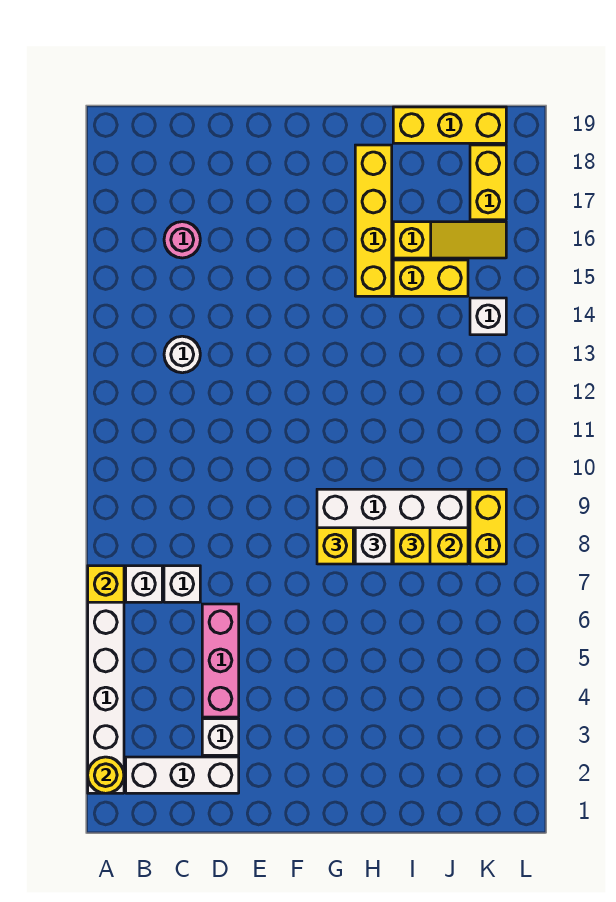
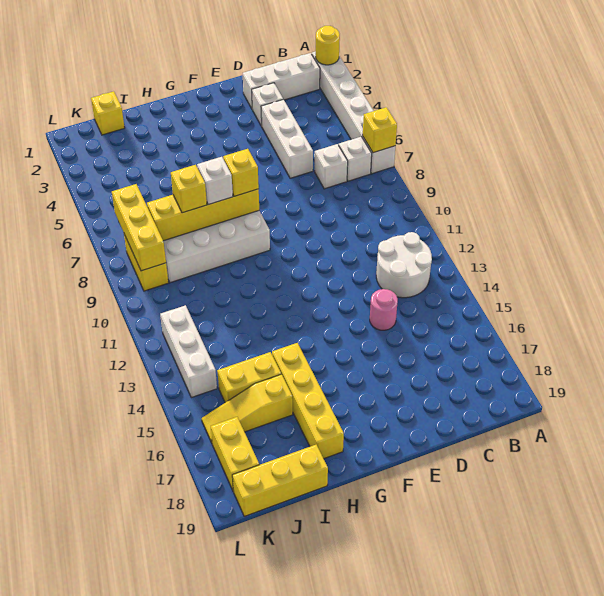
white round brick C13 level 1 -> white round brick B12:C13 level 1
pink round brick C16 level 1 -> pink round brick D14 level 1
pink brick D4:D6 level 1 -> white brick D4:D6 level 1
none -> yellow brick J1 level 1
none -> yellow brick K7:K9 level 2
white brick K14 level 1 -> white brick K12:K14 level 1

